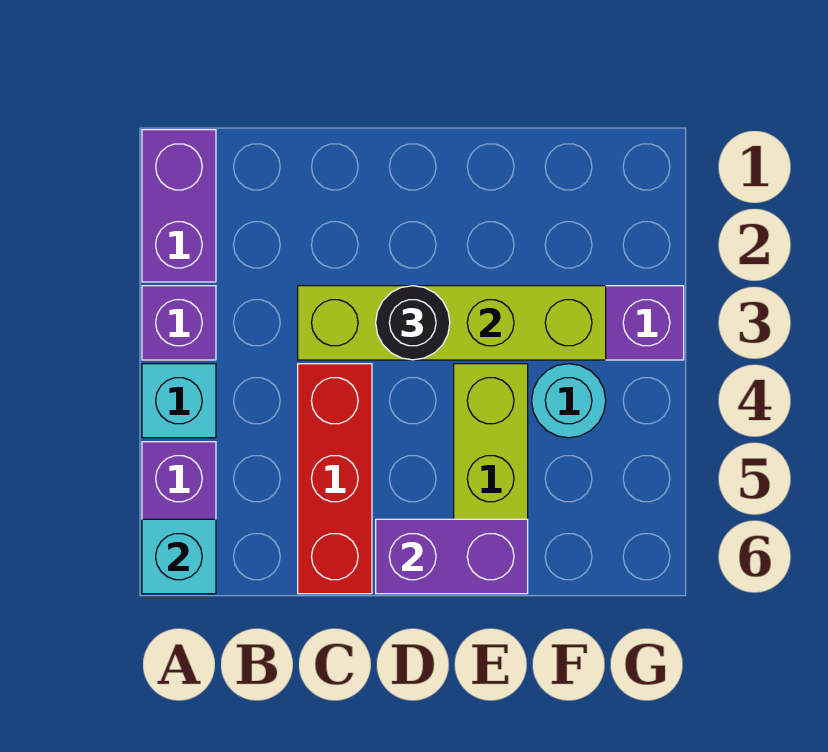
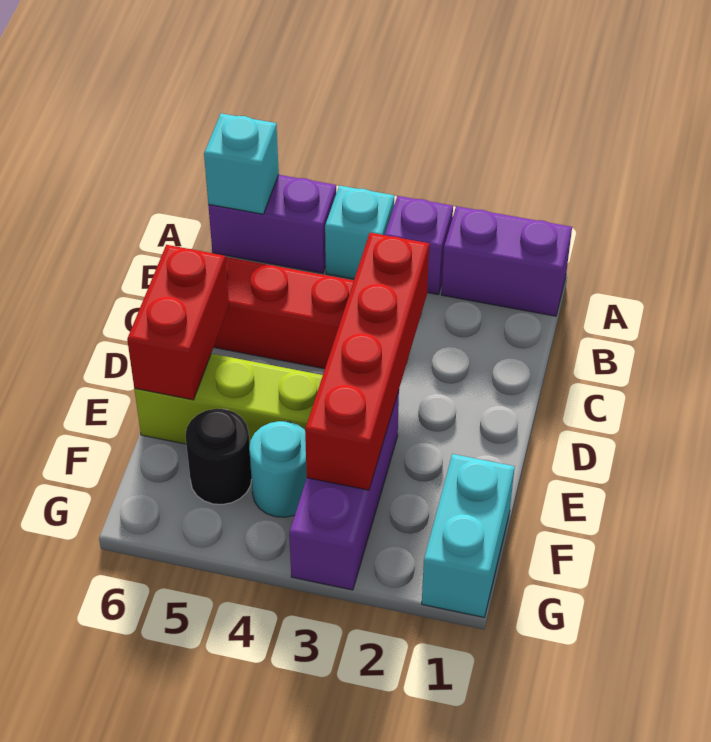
lime brick C3:F3 level 2 -> red brick C3:F3 level 2
black round brick D3 level 3 -> black round brick F5 level 1
purple brick D6:E6 level 2 -> red brick D6:E6 level 2
none -> cyan brick F1:G1 level 1

